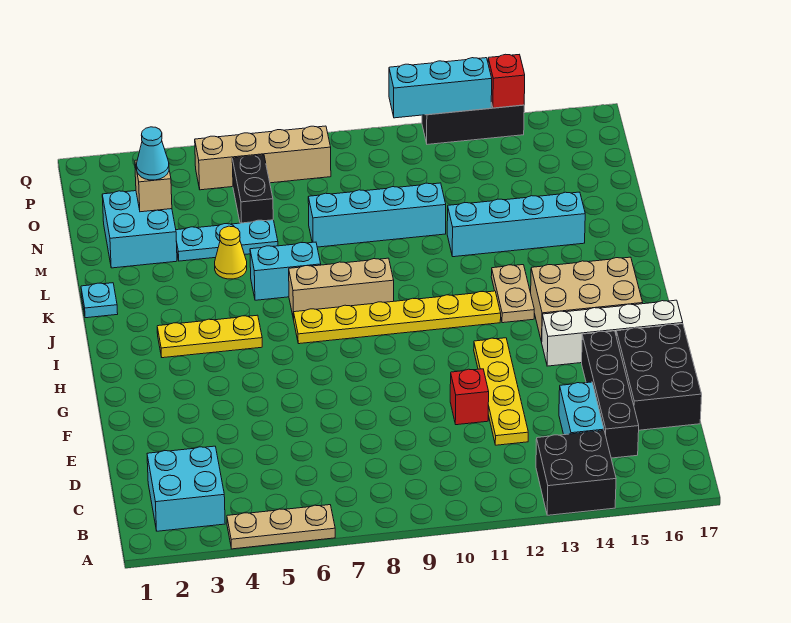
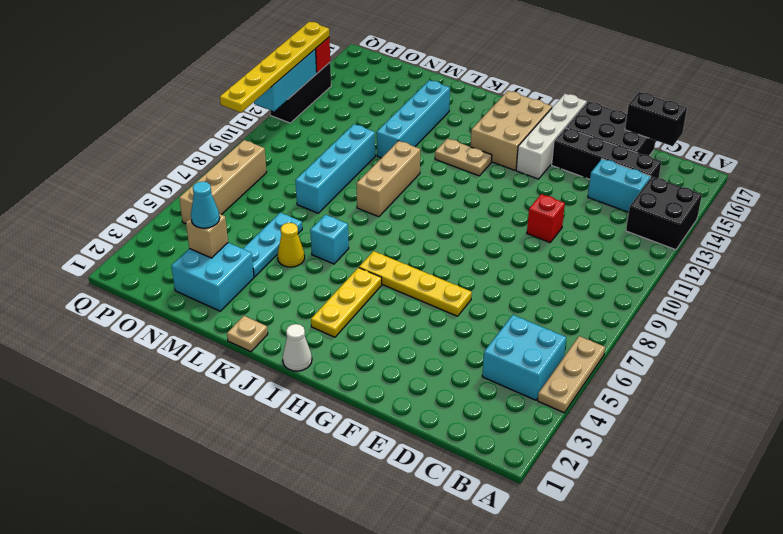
cyan brick B2:C3 level 1 -> cyan brick B4:C5 level 1
yellow plate D12:G12 level 1 -> yellow plate F6:I6 level 1
none -> white cone I1 level 1
yellow plate I7:I12 level 1 -> yellow plate Q9:Q14 level 3
tan brick J7:J9 level 1 -> tan brick K9:K11 level 1
cyan plate K1 level 1 -> tan plate K1 level 1
cyan brick K6:K7 level 1 -> cyan brick K6 level 1
black brick N6:O6 level 1 -> black brick C17:D17 level 2

